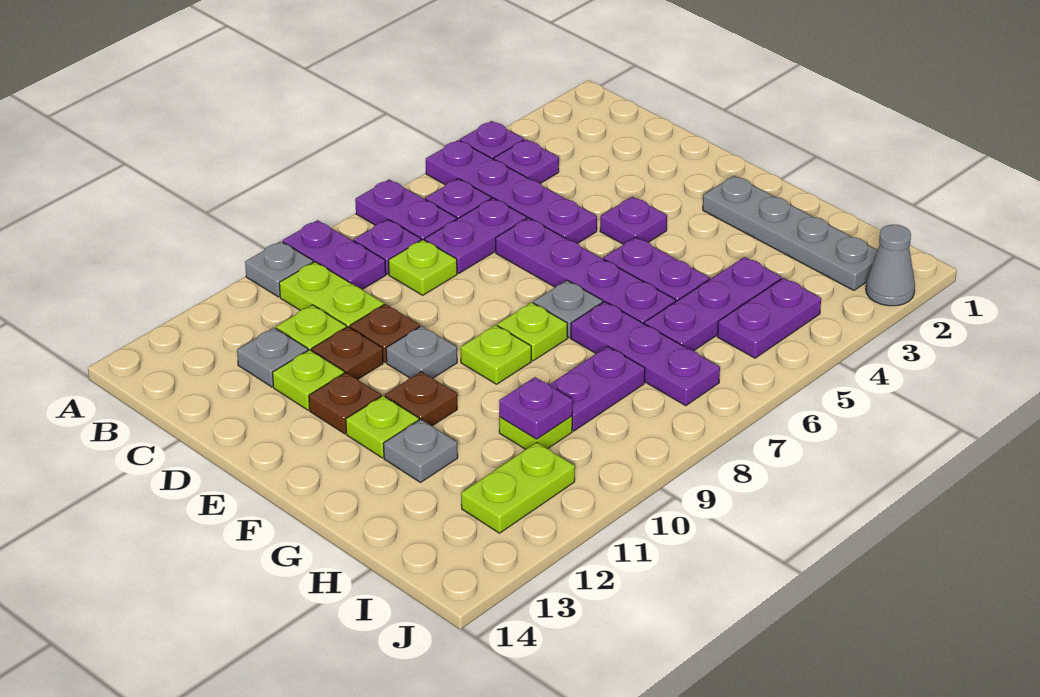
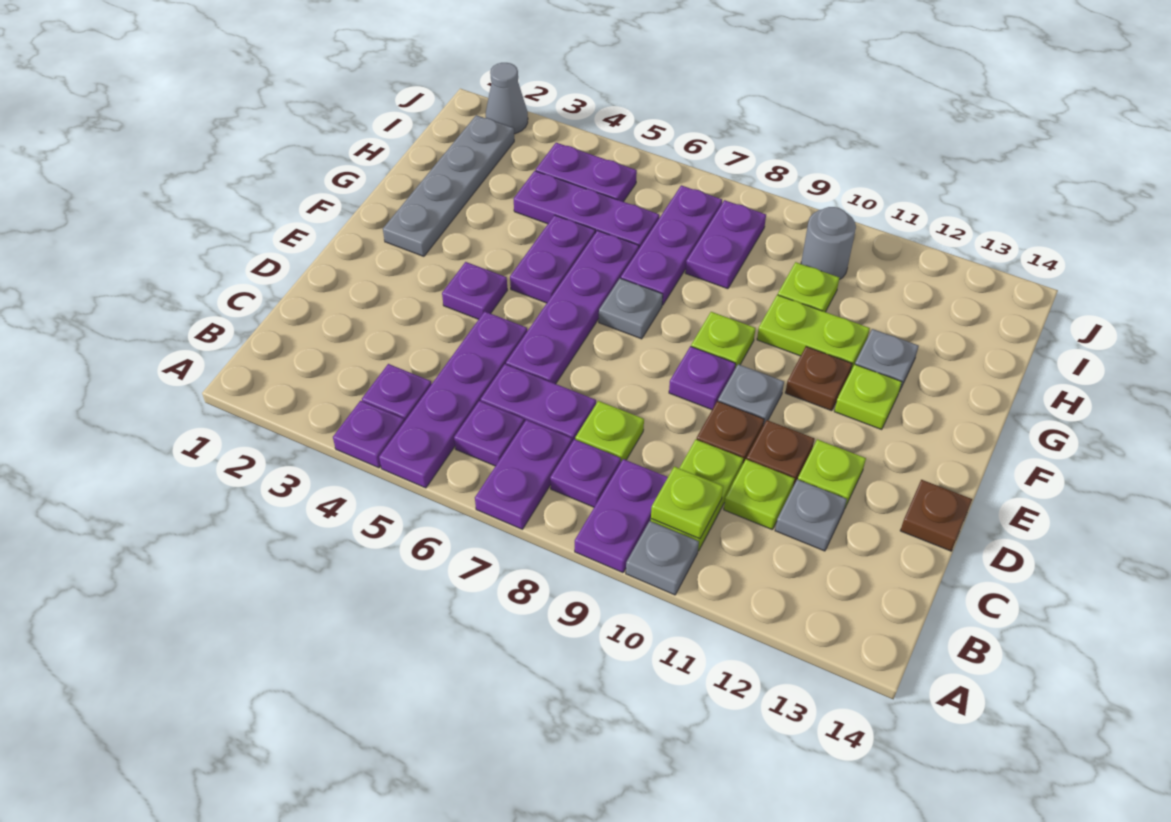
brown plate E12 level 1 -> brown plate D14 level 1
lime plate F8 level 1 -> lime plate B10 level 2
purple plate H8:H9 level 1 -> purple plate H8:I8 level 1
purple plate H10 level 2 -> purple plate E9 level 1
none -> grey round brick I10 level 1
lime plate I11:I12 level 1 -> lime plate G10:G11 level 1

